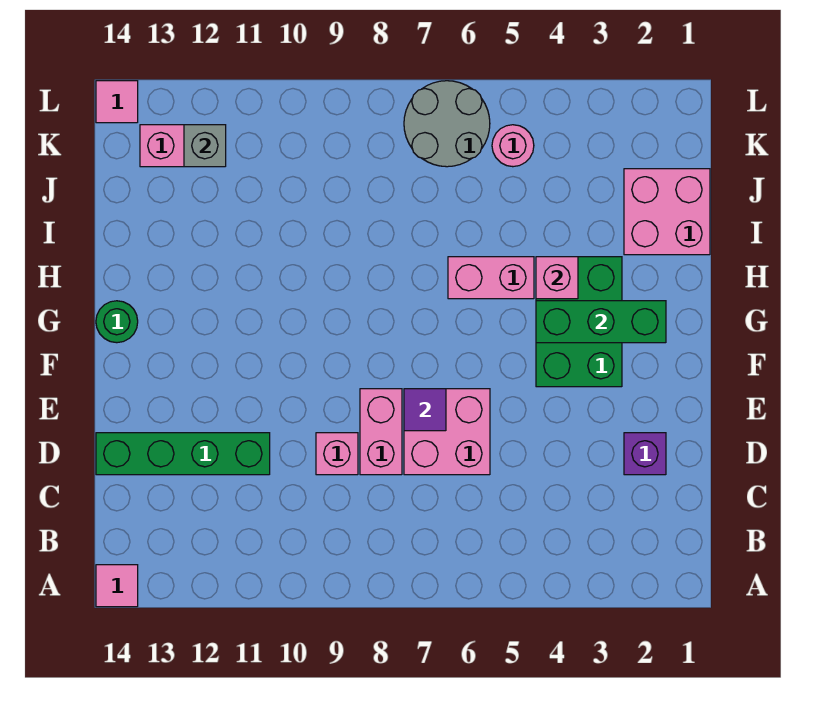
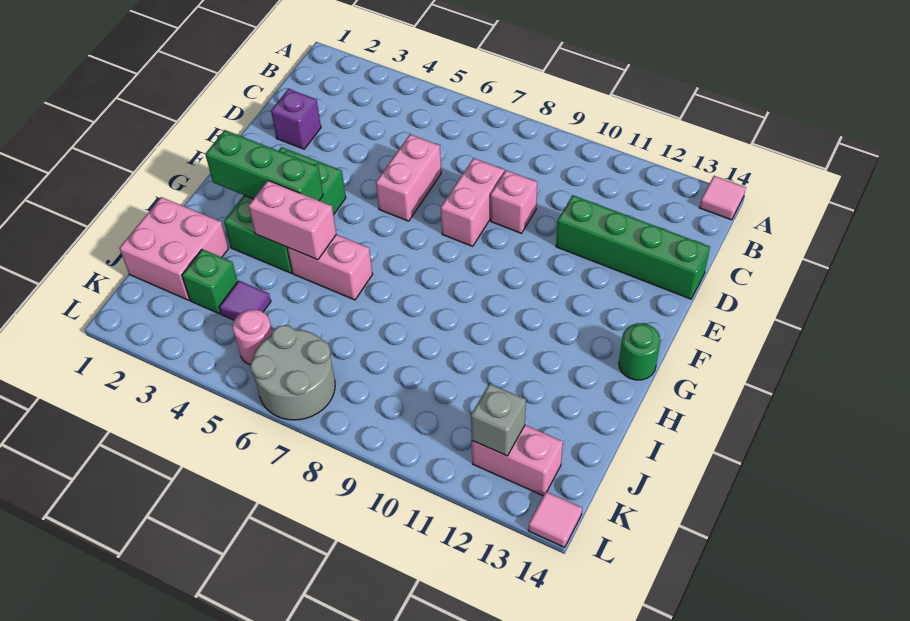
pink brick D6:E7 level 1 -> pink brick D6:E6 level 1
purple tile E7 level 2 -> purple tile J4 level 1
pink brick H4 level 2 -> pink brick H4:H5 level 2
none -> green brick J3 level 1

